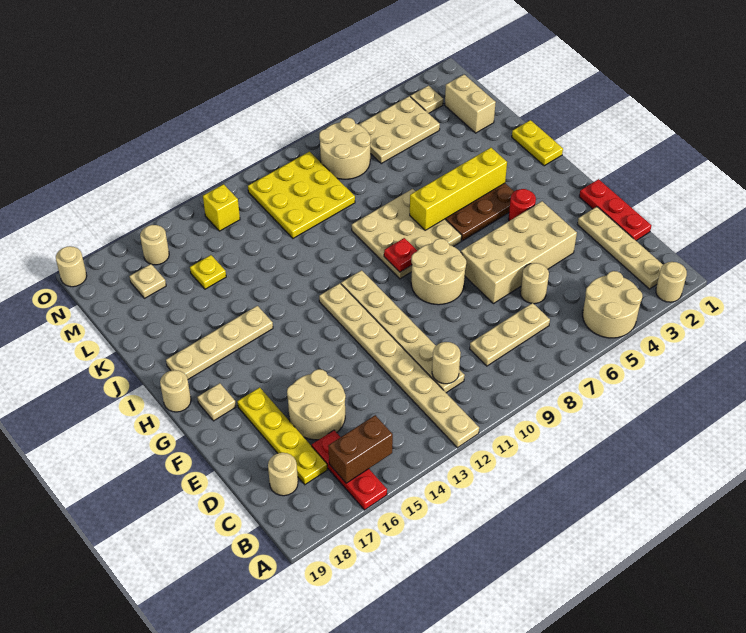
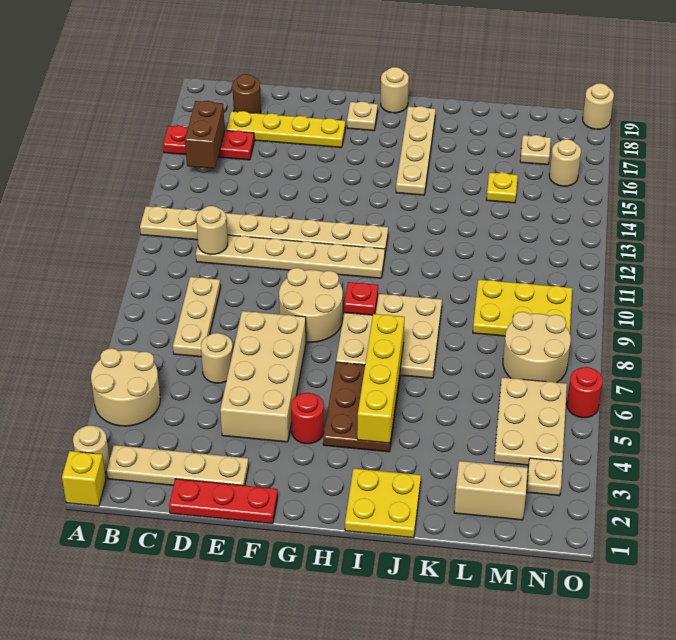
tan round brick C18 level 1 -> brown round brick C18 level 1
tan round brick D15:E16 level 1 -> none
yellow plate I1:J1 level 1 -> yellow plate I1:J2 level 1
yellow plate L9:N11 level 1 -> yellow plate L9:N10 level 1
yellow brick N13 level 1 -> yellow brick A1 level 1
none -> red round brick O6 level 1

